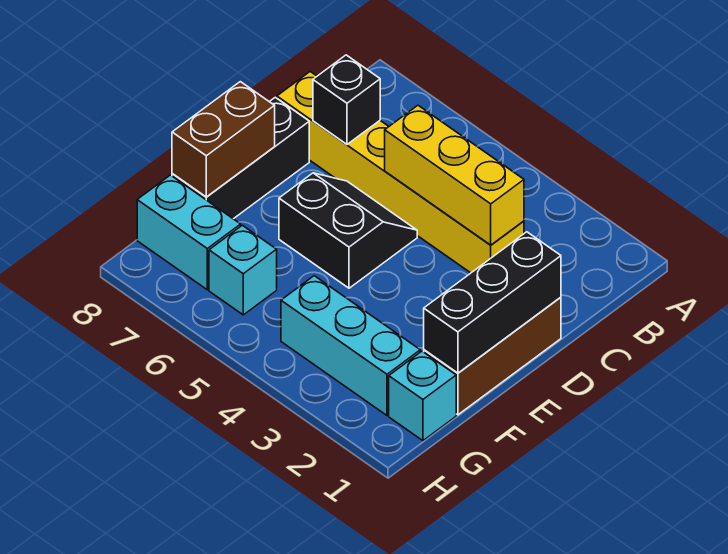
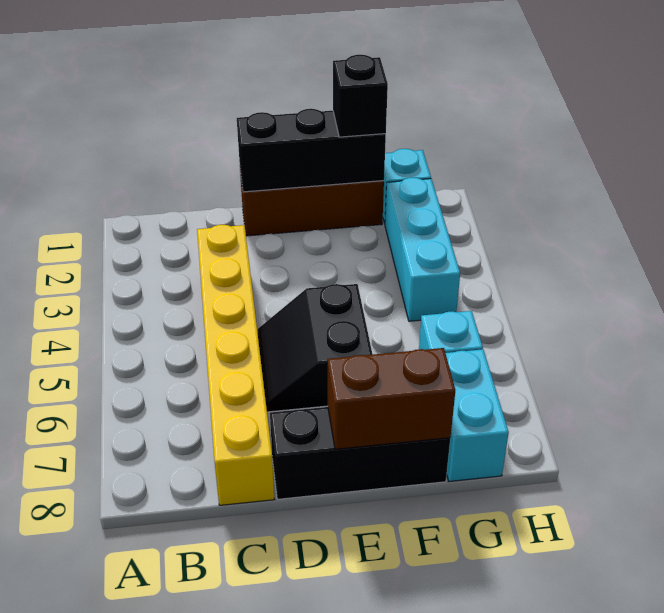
yellow brick C3:C5 level 2 -> none
black brick C7 level 2 -> black brick F1 level 3

